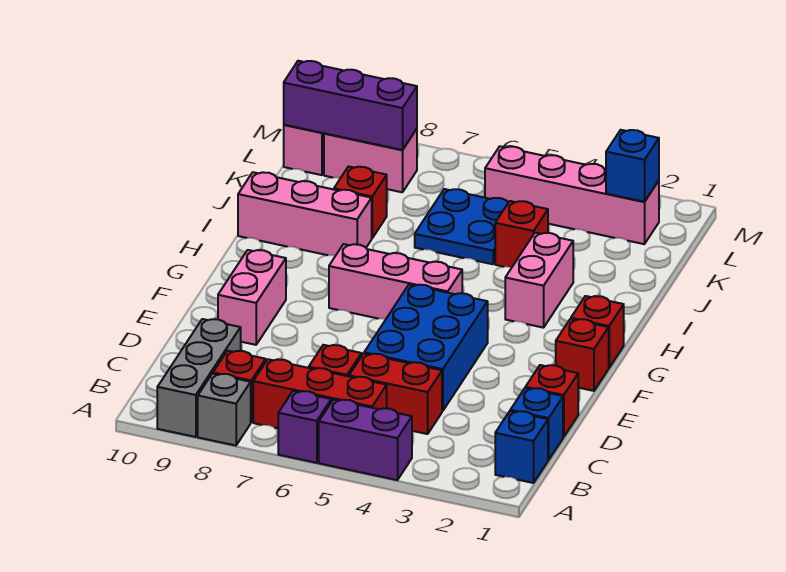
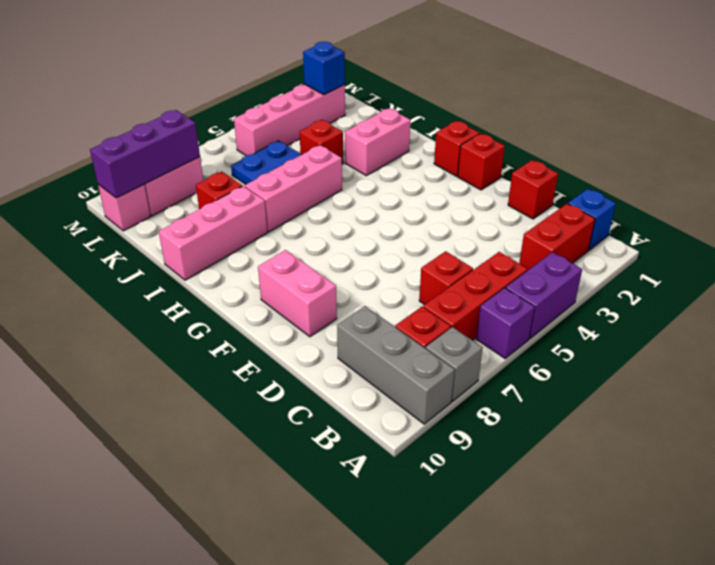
blue brick C1 level 1 -> none
red brick C4:C5 level 1 -> red brick B2:B3 level 1
blue brick D4:F5 level 1 -> none
pink brick G5:G7 level 1 -> pink brick I5:I7 level 1
pink brick H3:I3 level 1 -> pink brick I2:I3 level 1

